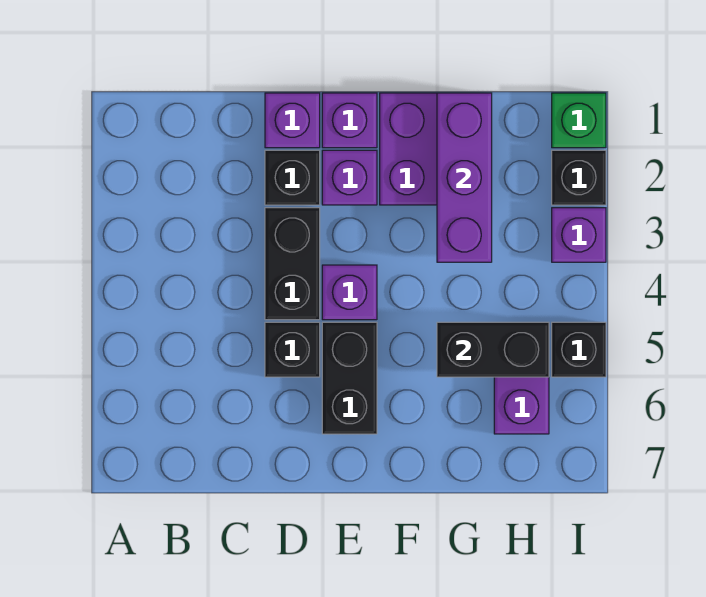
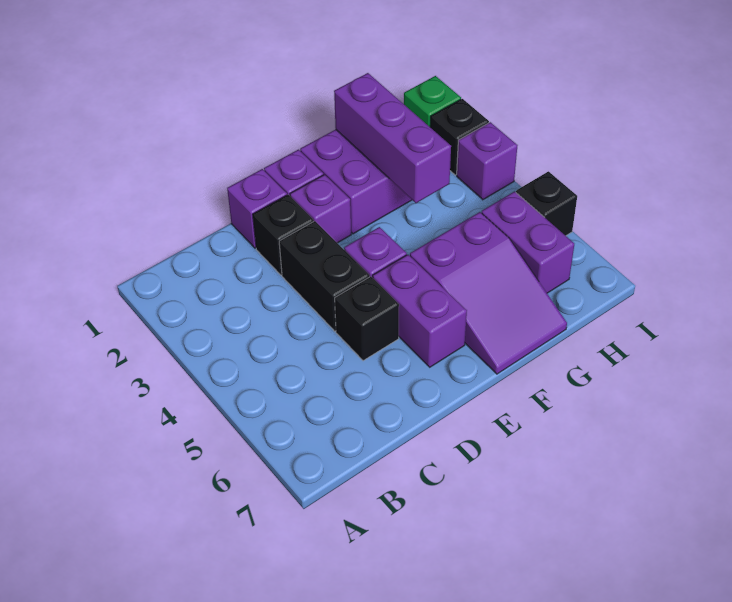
black brick E5:E6 level 1 -> purple brick E5:E6 level 1
none -> purple slope F5:G7 level 1 top 5
black brick G5:H5 level 2 -> none

